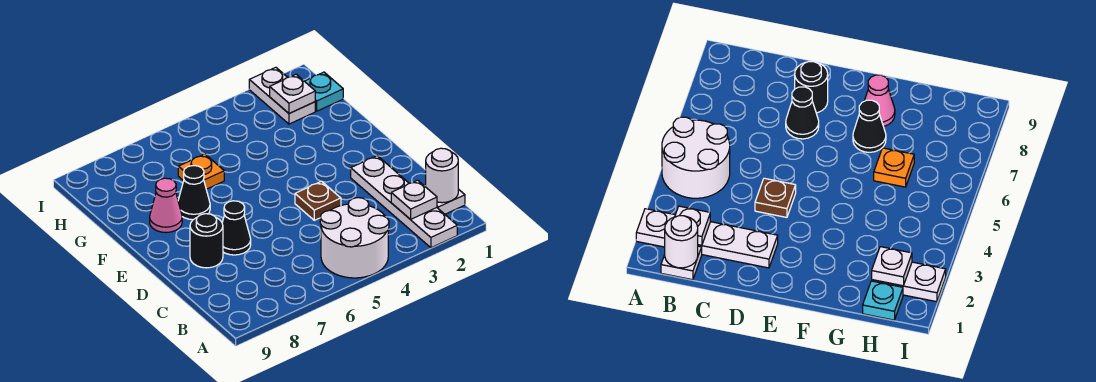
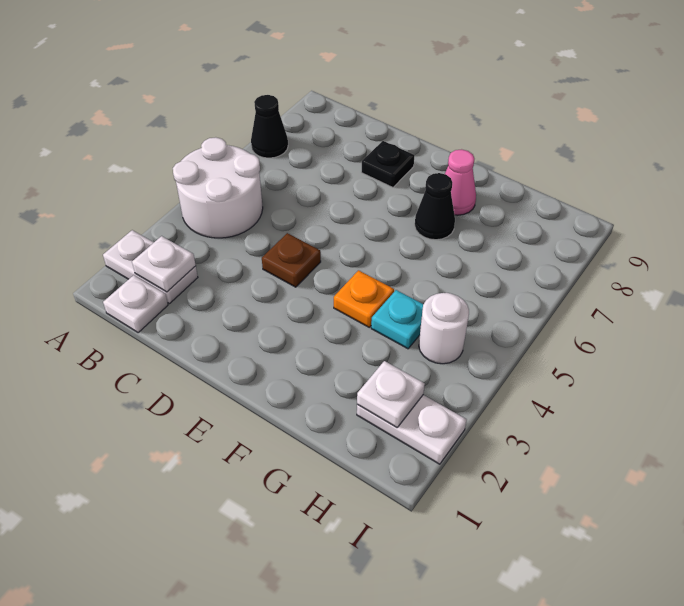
white plate A2:D2 level 1 -> white plate A2:B2 level 1
white round brick B1 level 2 -> white round brick H4 level 1
black cone D7 level 1 -> black cone A7 level 1
black round brick D8 level 1 -> black plate D8 level 1
orange plate G6 level 1 -> orange plate F4 level 1
cyan plate H1 level 1 -> cyan plate G4 level 1

